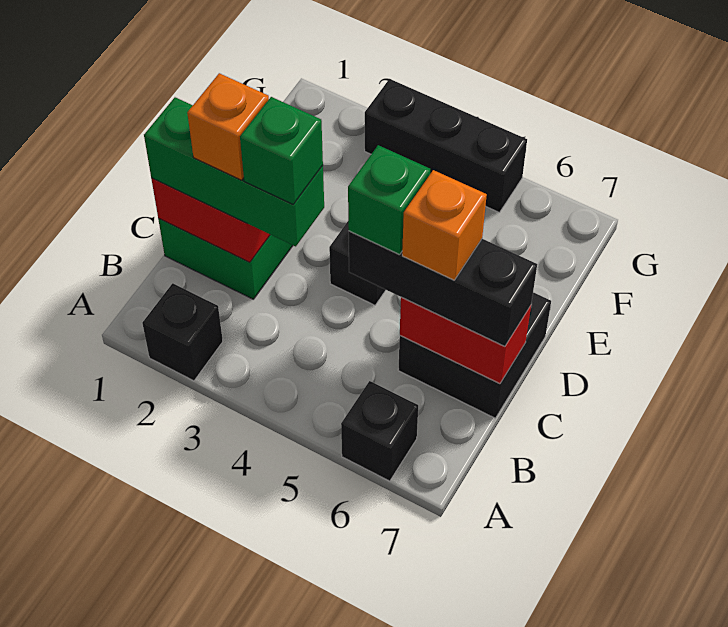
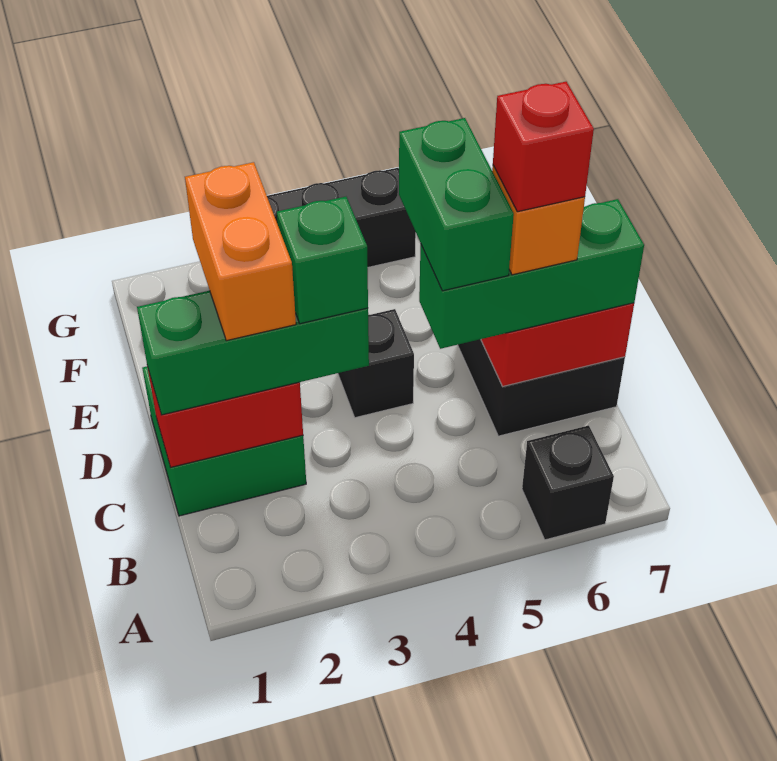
black brick A2 level 1 -> none
orange brick C2 level 4 -> orange brick C2:D2 level 4
black brick C5:C7 level 3 -> green brick C5:C7 level 3
green brick C5 level 4 -> green brick C5:D5 level 4
none -> red brick C6 level 5

